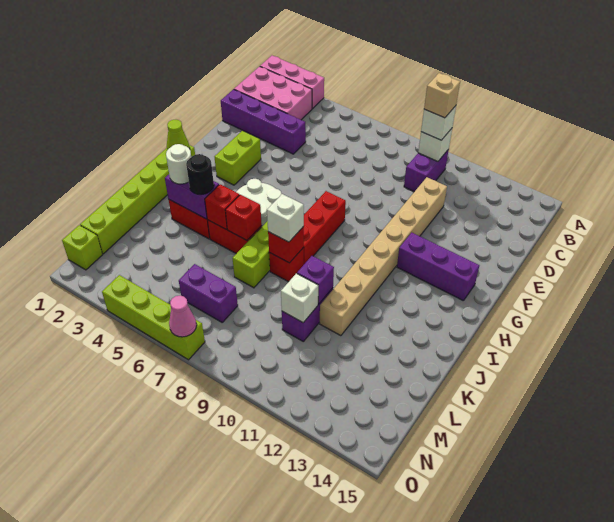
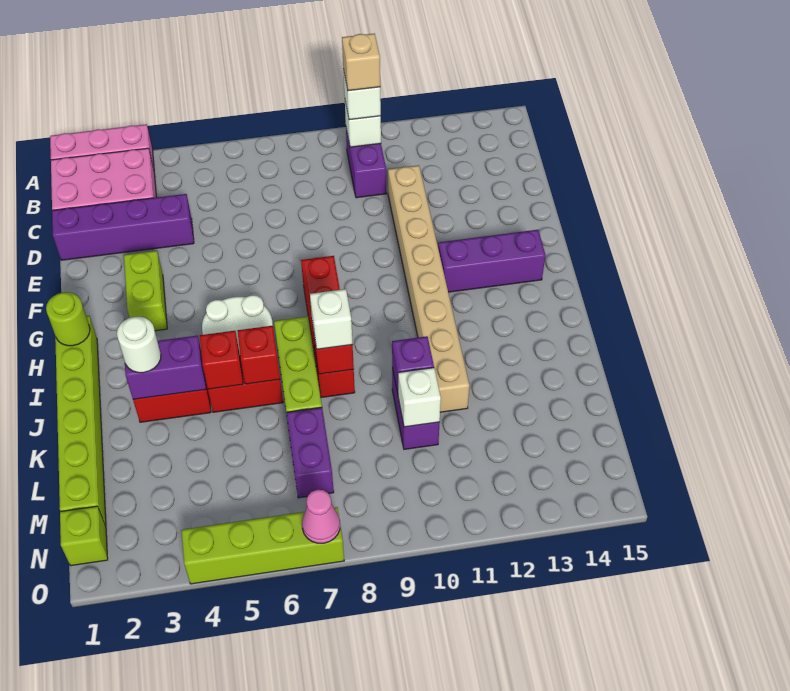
lime cone H1 level 2 -> lime round brick H1 level 2
black round brick J4 level 3 -> none
purple brick M6:M7 level 1 -> purple brick L7:M7 level 1

